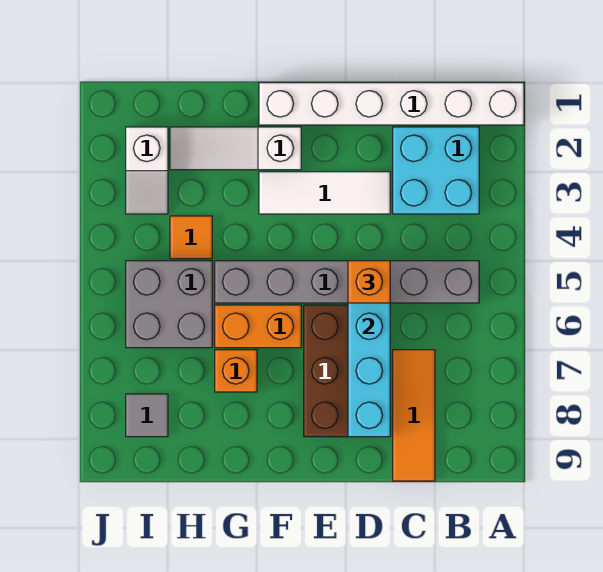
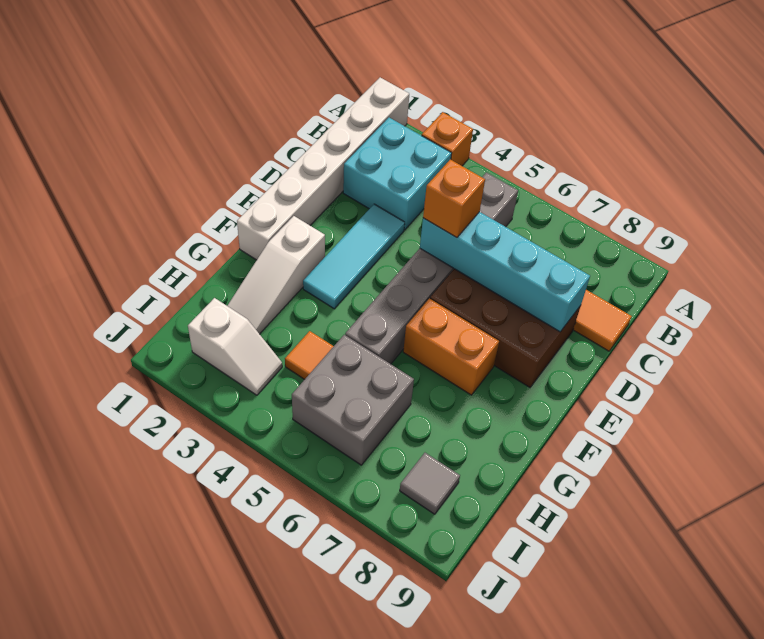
white tile D3:F3 level 1 -> cyan tile D3:F3 level 1
orange brick F6:G6 level 1 -> orange brick F6:F7 level 1
orange brick G7 level 1 -> orange brick A3 level 1

